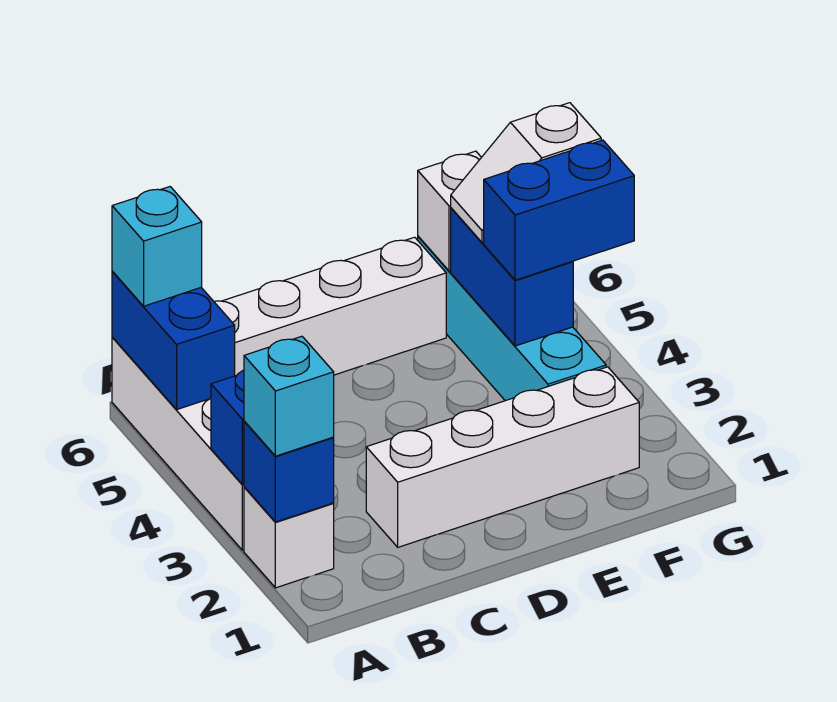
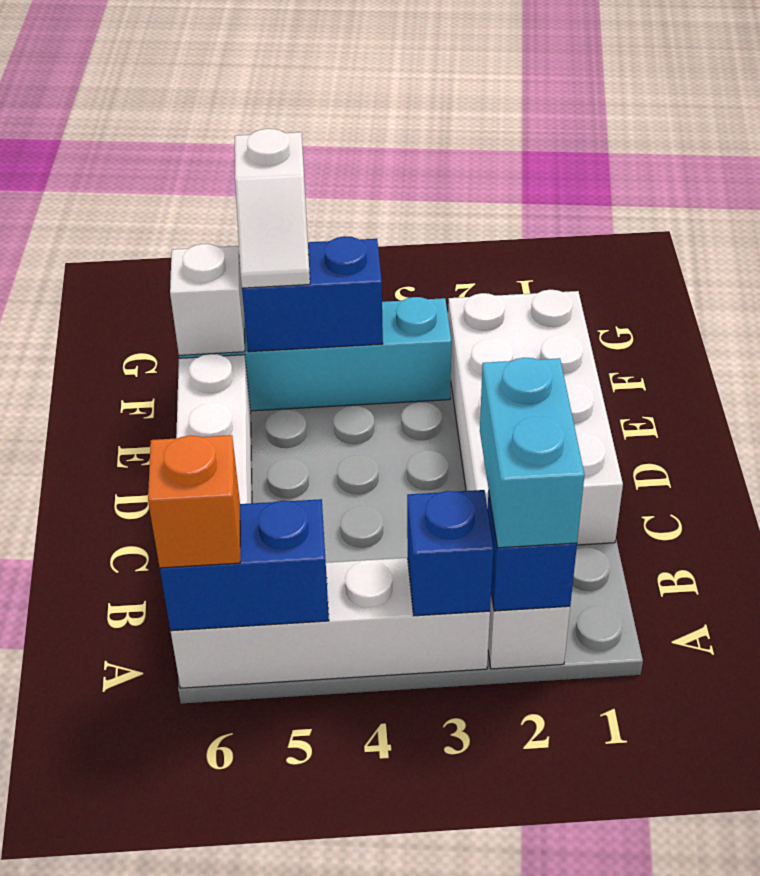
cyan brick A2 level 3 -> cyan brick A2:B2 level 3
cyan brick A6 level 3 -> orange brick A6 level 3
white brick C2:F2 level 1 -> white brick C1:F2 level 1
blue brick F4:G4 level 3 -> none

